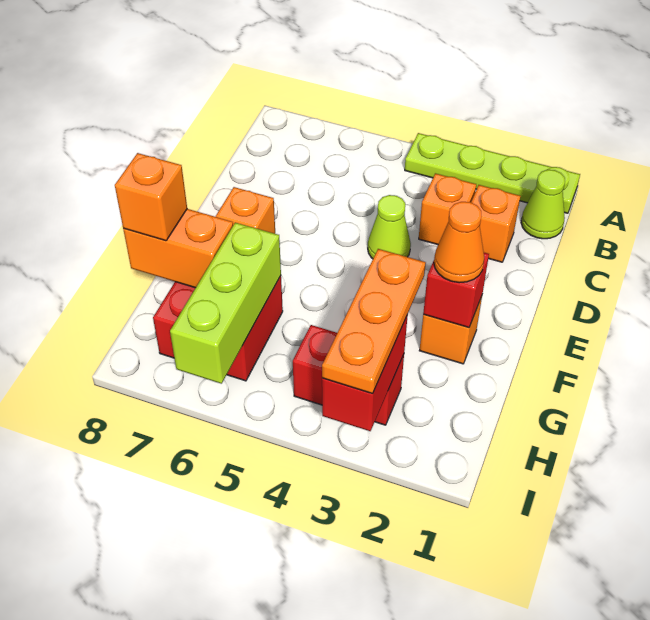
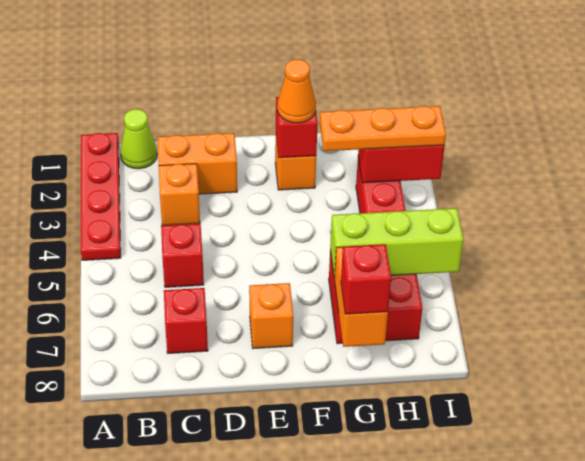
lime plate A1:A4 level 1 -> red plate A1:A4 level 1
orange brick C2 level 1 -> orange brick C2:D2 level 1
none -> red brick C5 level 1
none -> red brick C7 level 1
lime cone D4 level 1 -> none
orange brick G8 level 3 -> red brick G8 level 3

